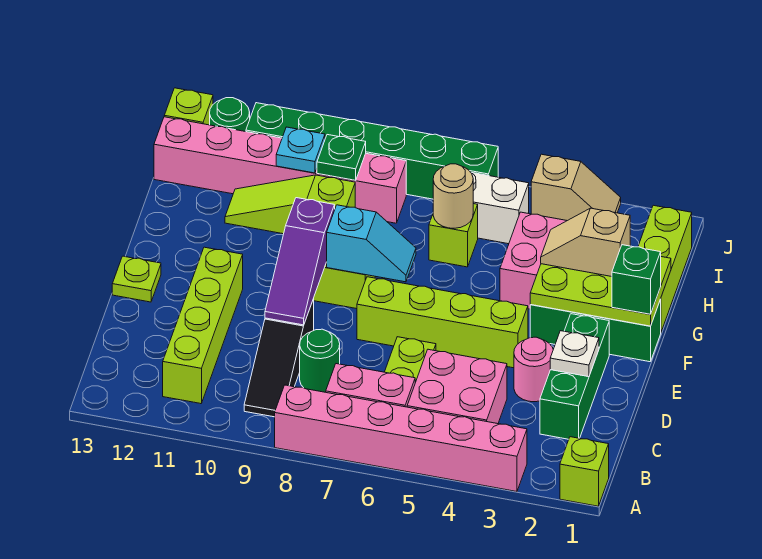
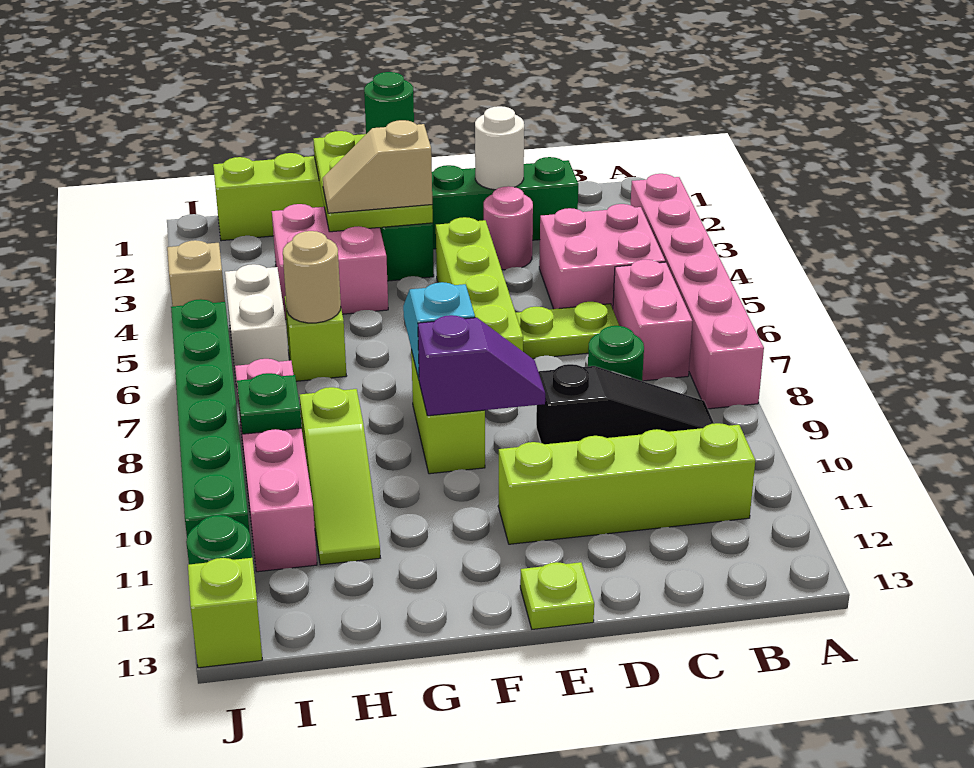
lime brick A1 level 1 -> none
white plate D2 level 2 -> white round brick D2 level 2
purple slope D9:F9 level 2 top F -> purple slope E9:F9 level 2 top F
green brick F1 level 3 -> green round brick F1 level 3
tan slope G2:G3 level 3 top 2 -> tan slope F3:G3 level 3 top F
pink brick I8:I13 level 1 -> pink brick I8:I11 level 1
cyan plate I10 level 2 -> none

